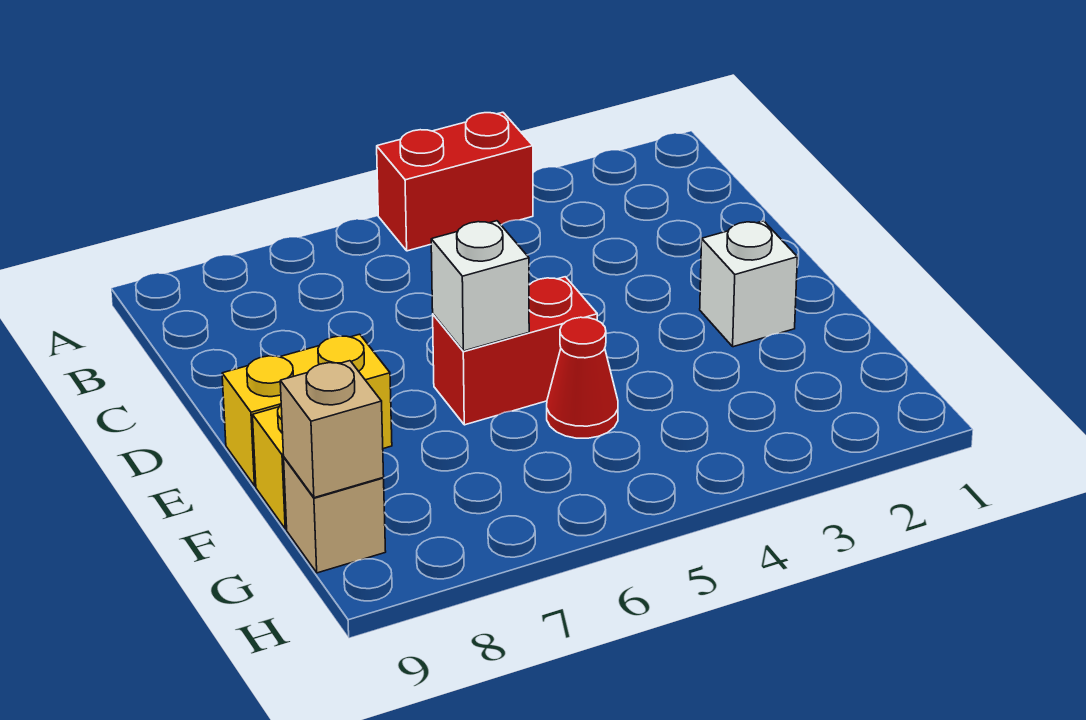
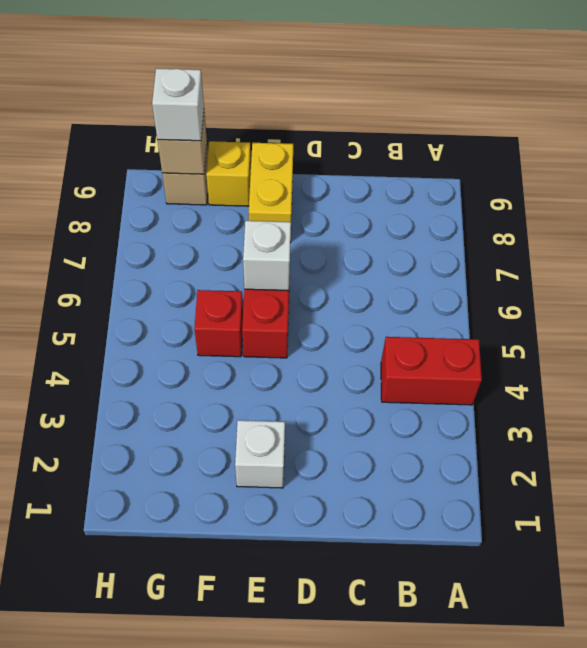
red brick A4:A5 level 1 -> red brick A4:B4 level 1
red cone F5 level 1 -> red brick F5 level 1
none -> white brick G9 level 3

